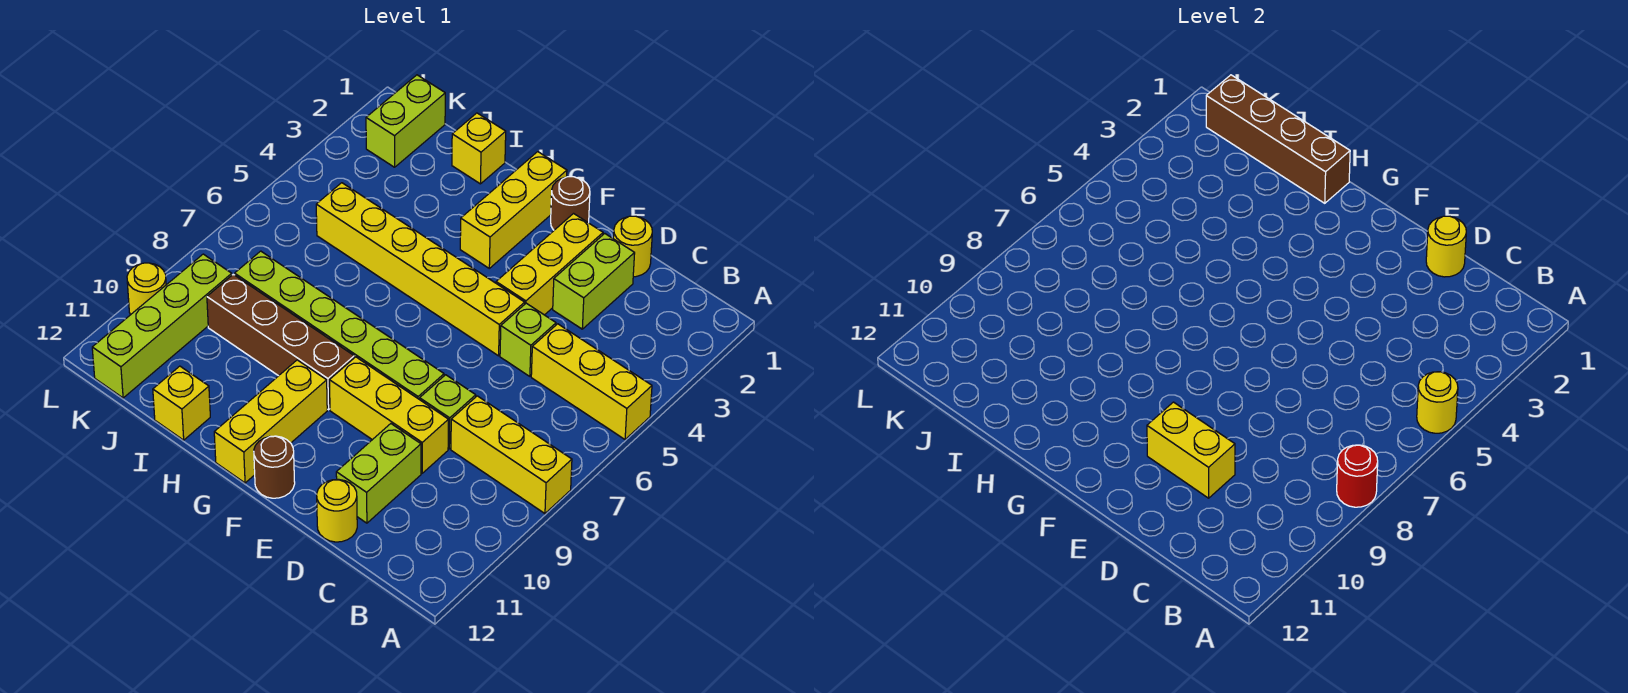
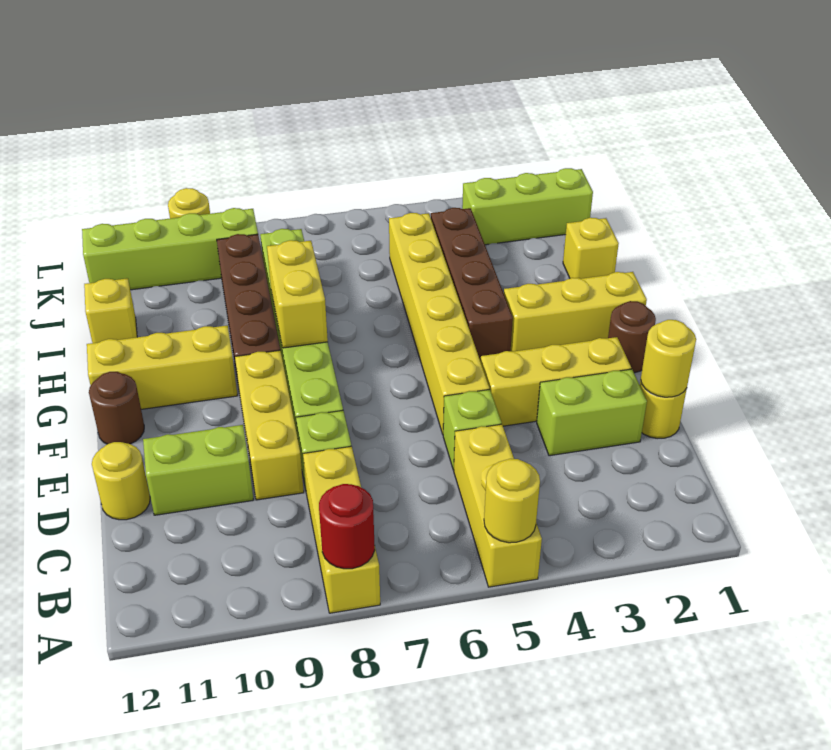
yellow brick D10:E10 level 2 -> yellow brick G8:H8 level 2
brown brick H1:K1 level 2 -> brown brick G4:J4 level 1
lime brick K1:K2 level 1 -> lime brick K1:K3 level 1

